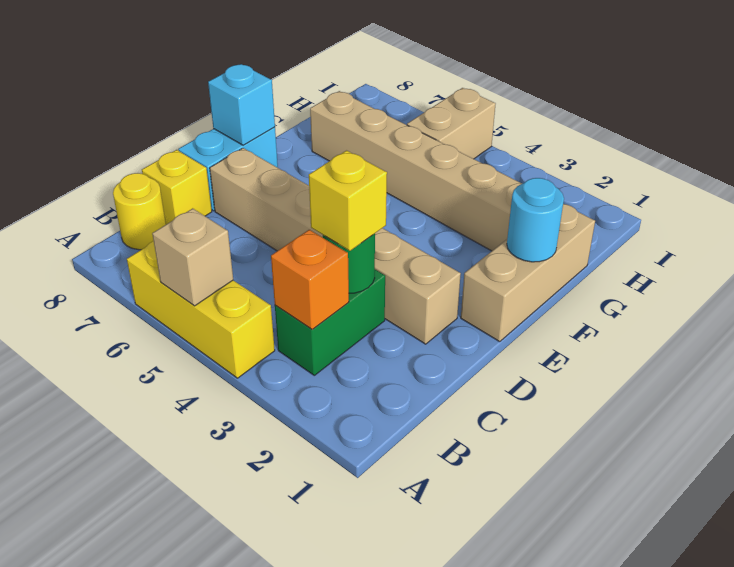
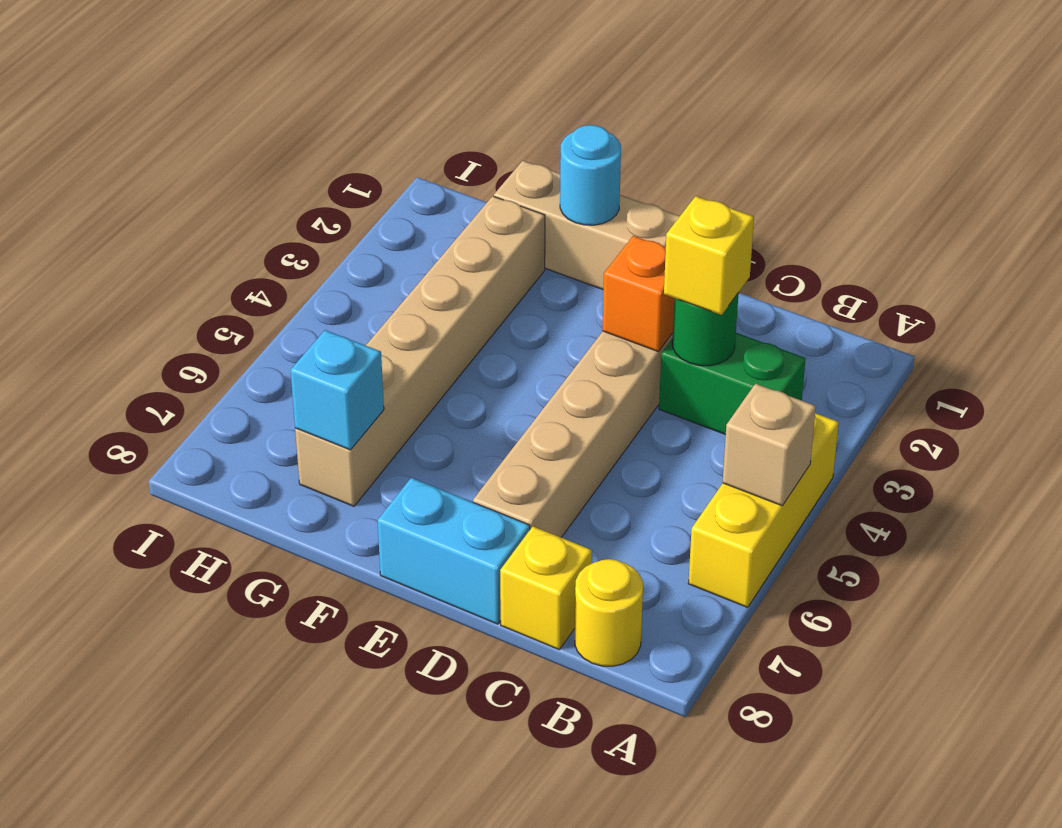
orange brick B3 level 2 -> orange brick D3 level 2
cyan brick E8 level 2 -> cyan brick G7 level 2
tan brick H5:I5 level 1 -> none

